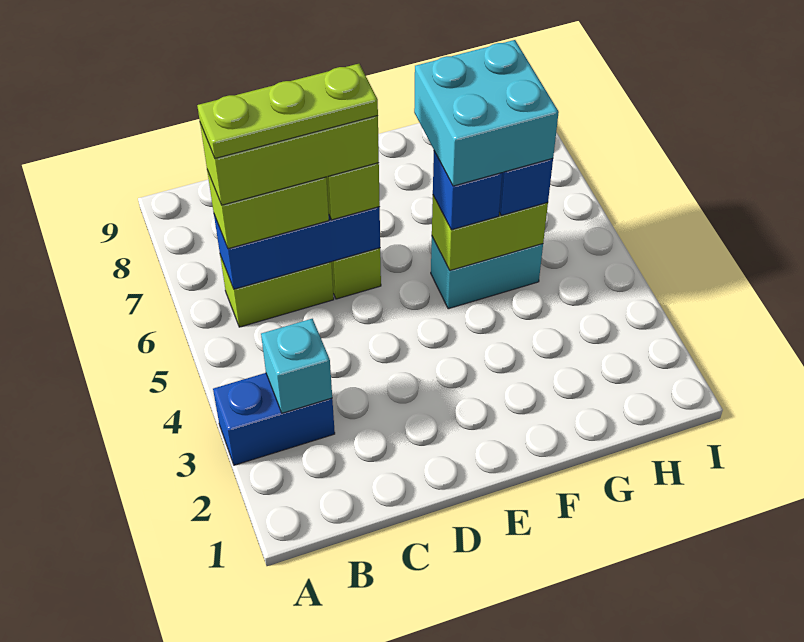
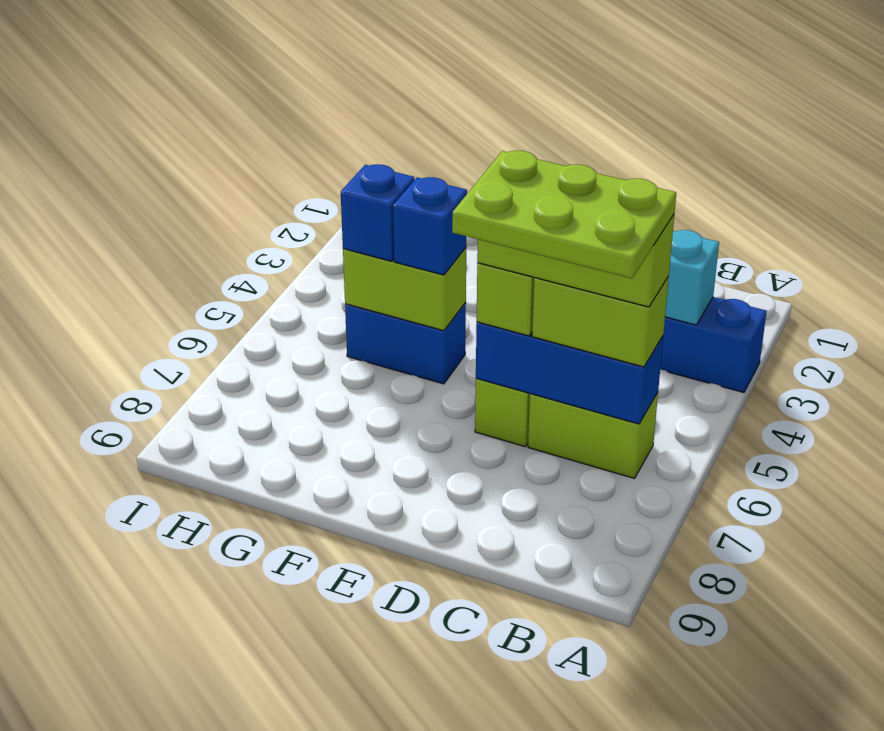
lime plate B6:D6 level 5 -> lime plate B6:D7 level 5
cyan brick F5:G5 level 1 -> blue brick F5:G5 level 1
cyan brick F5:G6 level 4 -> none

